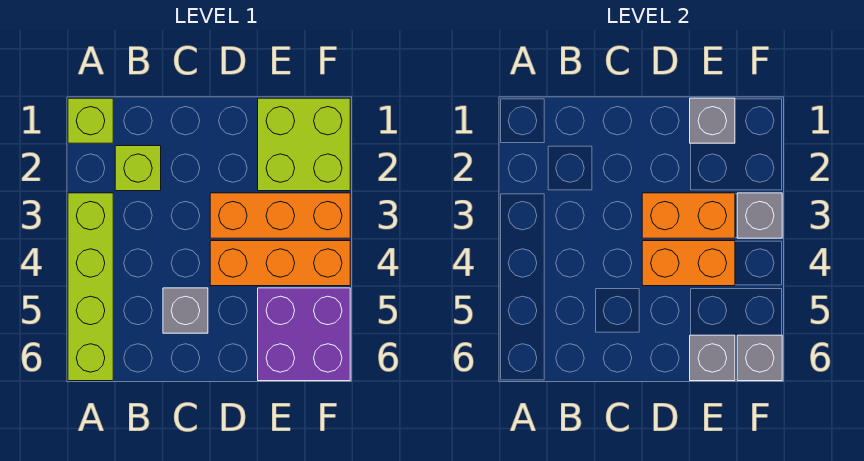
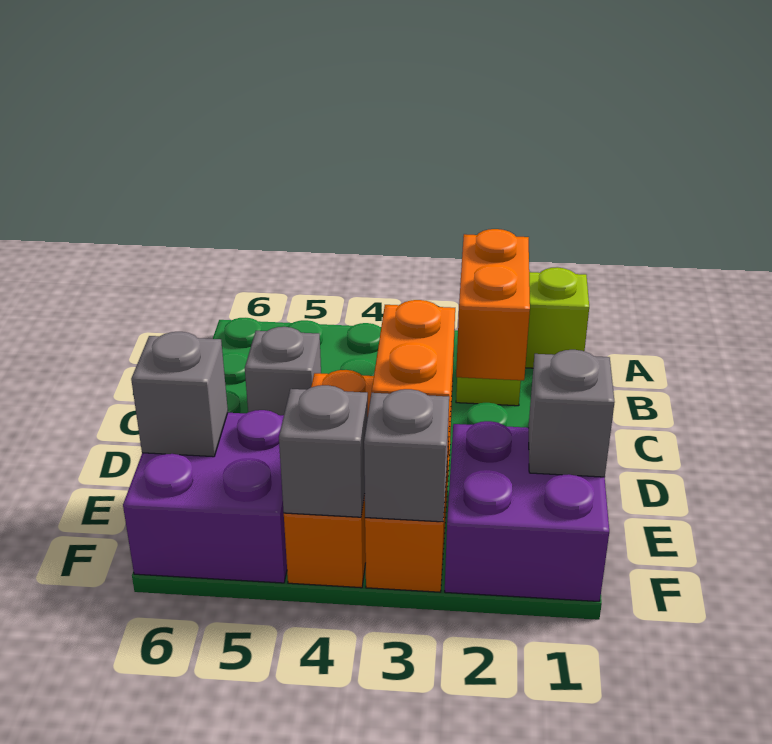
lime brick A3:A6 level 1 -> none
orange brick D4:E4 level 2 -> orange brick B2:C2 level 2
lime brick E1:F2 level 1 -> purple brick E1:F2 level 1
grey brick F6 level 2 -> grey brick F4 level 2

